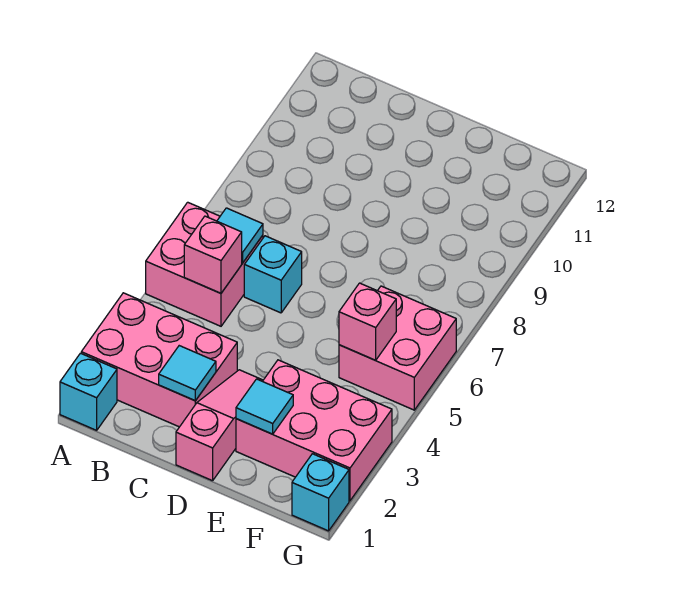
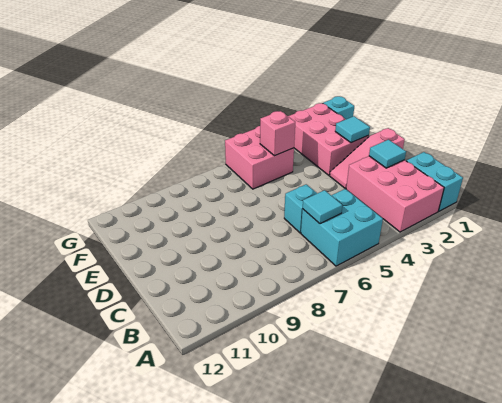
cyan brick A1 level 1 -> cyan brick A1:B1 level 1
pink brick A5:B6 level 1 -> cyan brick A5:B6 level 1
pink brick B5 level 2 -> none

